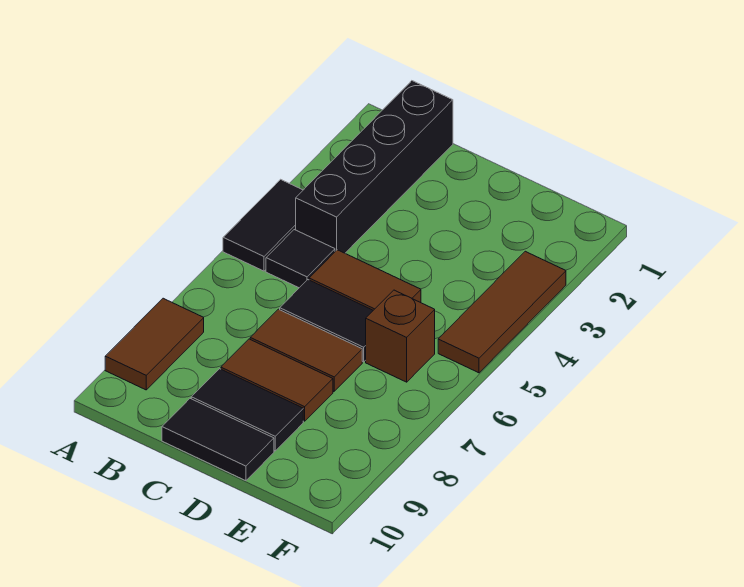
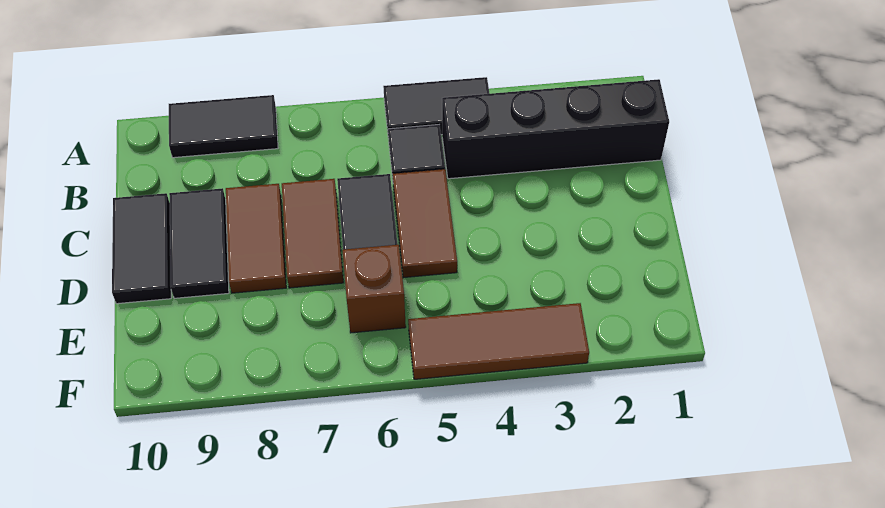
brown tile A8:A9 level 1 -> black tile A8:A9 level 1

